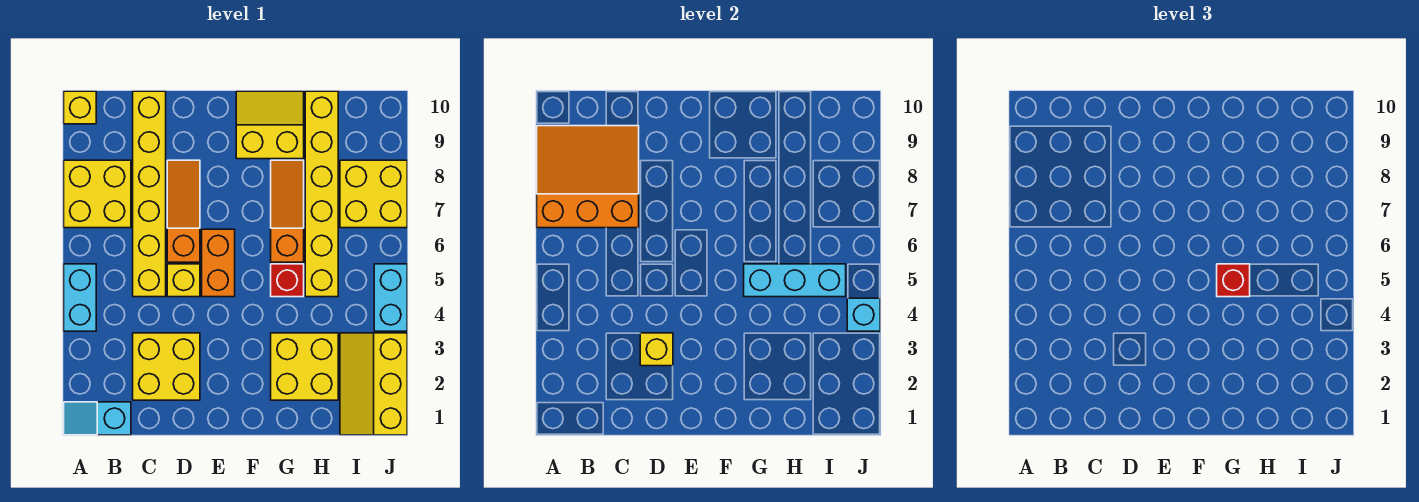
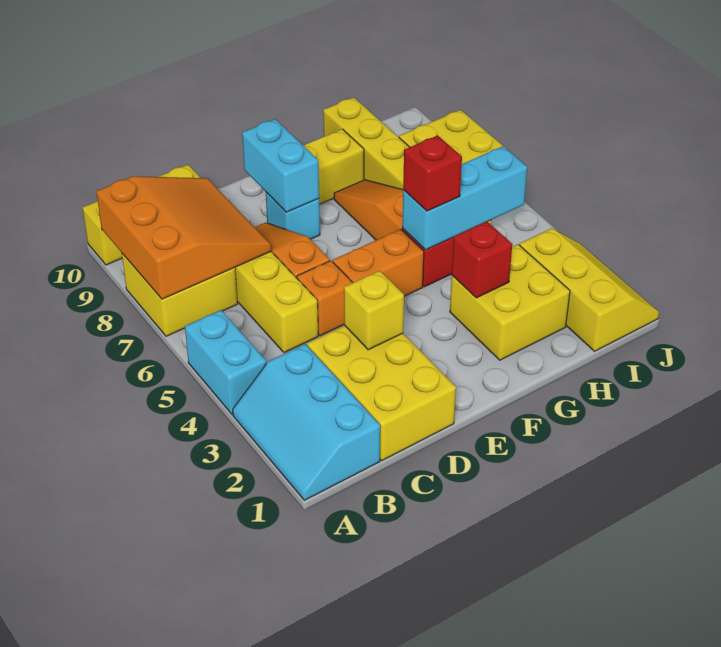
cyan slope A1:B1 level 1 top B -> cyan slope A1:B3 level 1 top B
orange slope A7:C9 level 2 top 7 -> orange slope A7:C9 level 2 top A
yellow brick C2:D3 level 1 -> yellow brick C1:D3 level 1
yellow brick D5 level 1 -> orange brick D5 level 1
orange brick E5:E6 level 1 -> orange brick E5:F5 level 1
none -> red brick G3 level 2
yellow slope I1:J3 level 1 top J -> yellow slope I1:J3 level 1 top I
cyan brick J4:J5 level 1 -> cyan brick E8:E9 level 2
cyan brick J4 level 2 -> cyan brick E8 level 1

